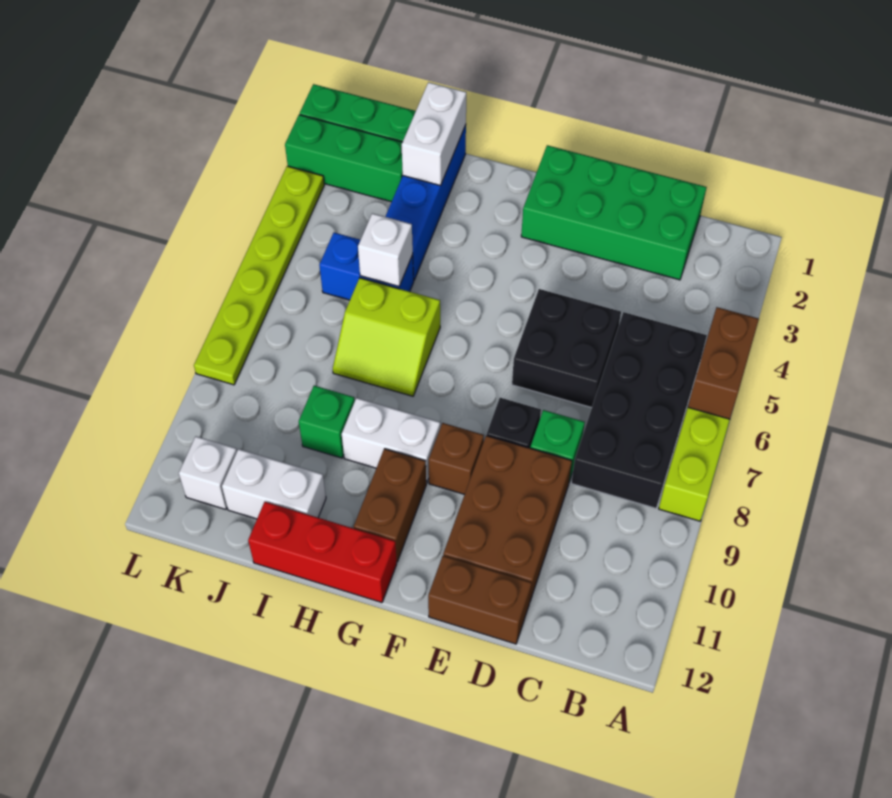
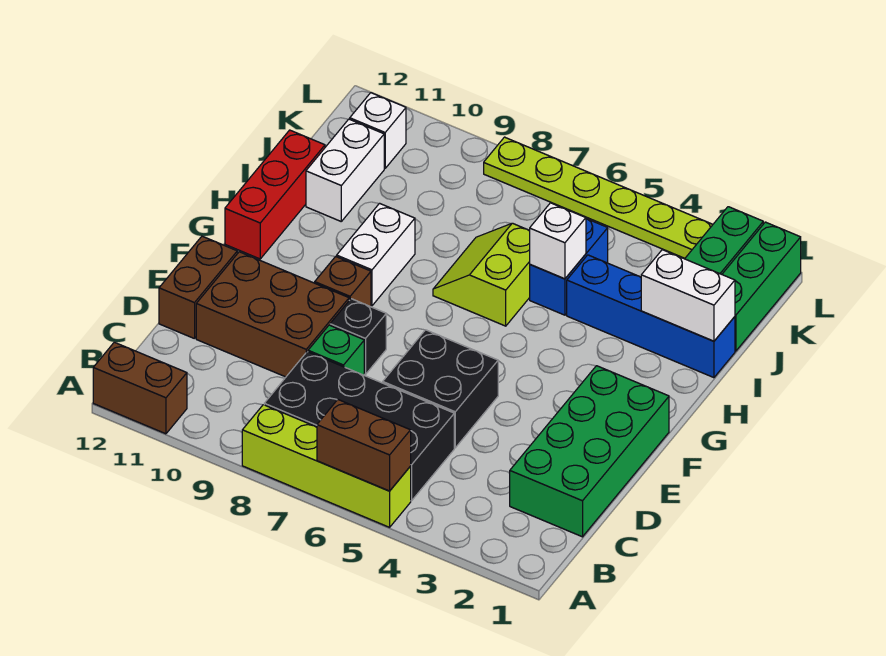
brown brick G10:G11 level 1 -> brown brick A11:A12 level 1
green brick I9 level 1 -> none

